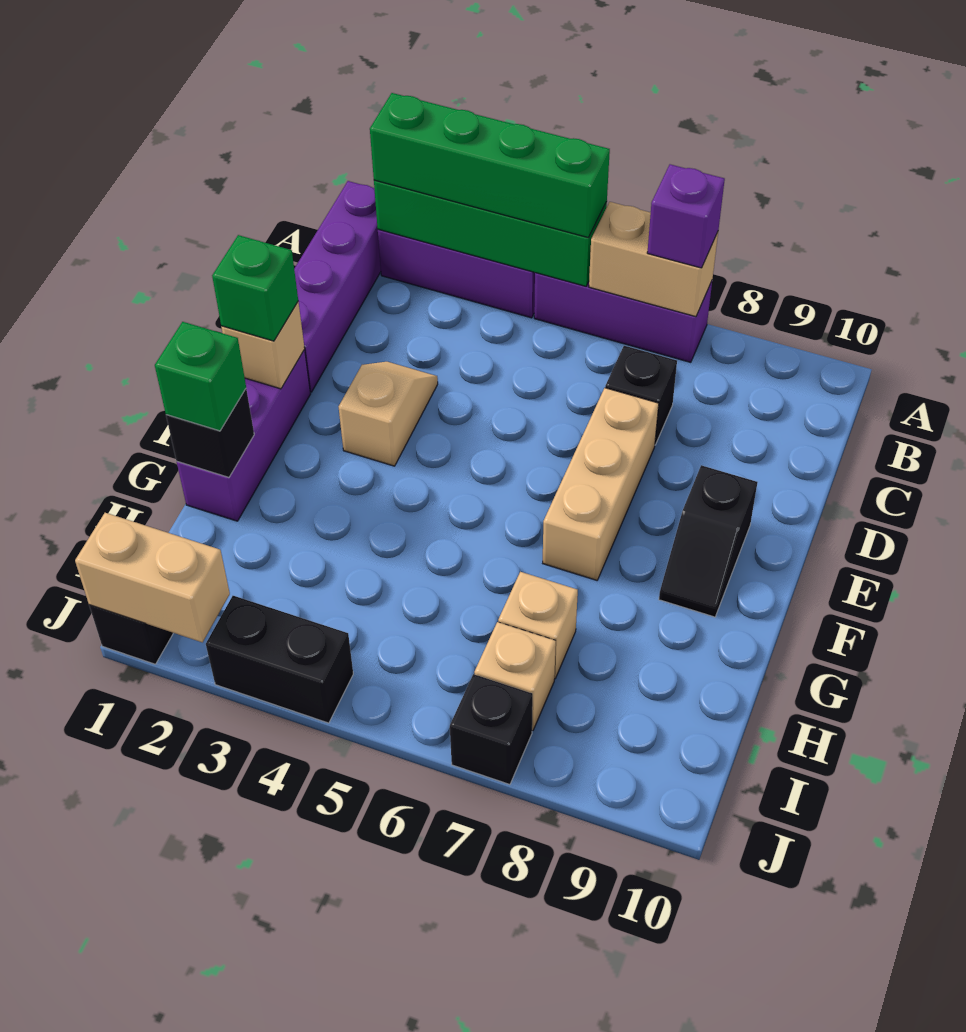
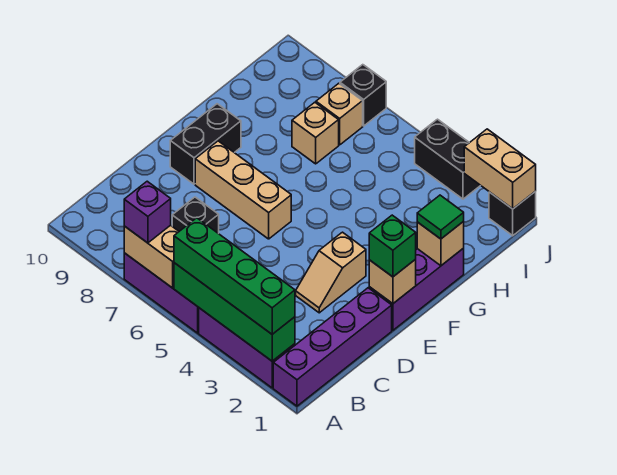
tan brick D7:F7 level 1 -> tan brick E6:E8 level 1
black slope E9:F9 level 1 top E -> black brick E9:F9 level 1
black brick G1 level 2 -> tan brick G1 level 2
green brick G1 level 3 -> green tile G1 level 3

